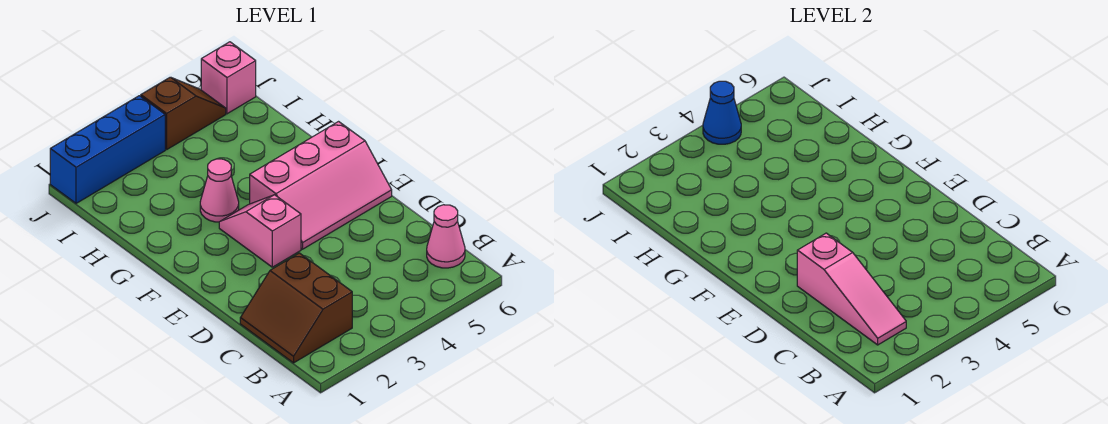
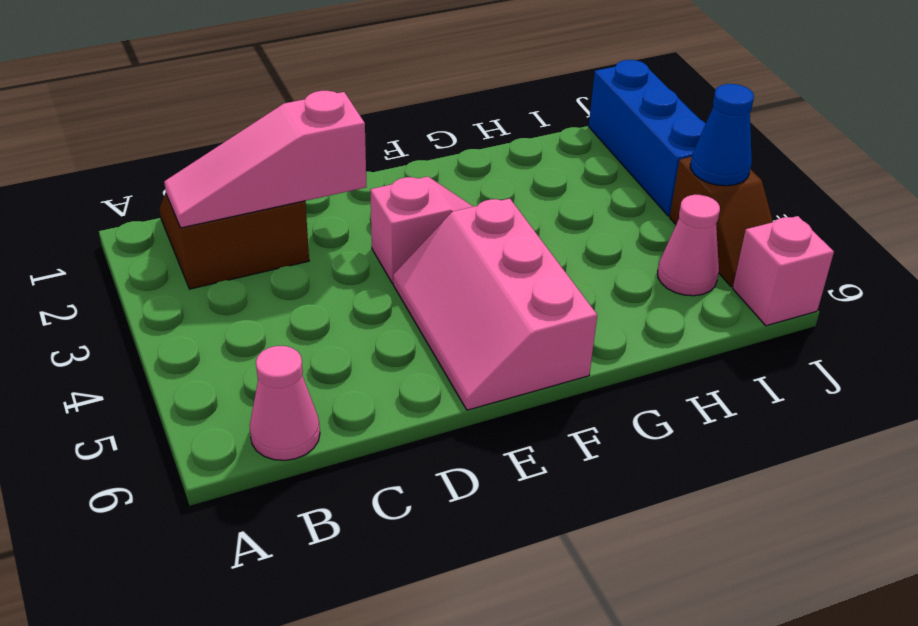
pink cone G3 level 1 -> pink cone I5 level 1

